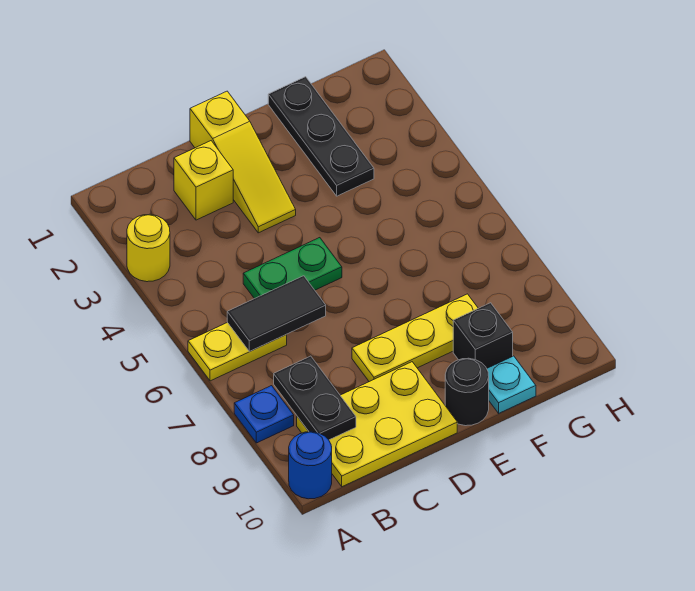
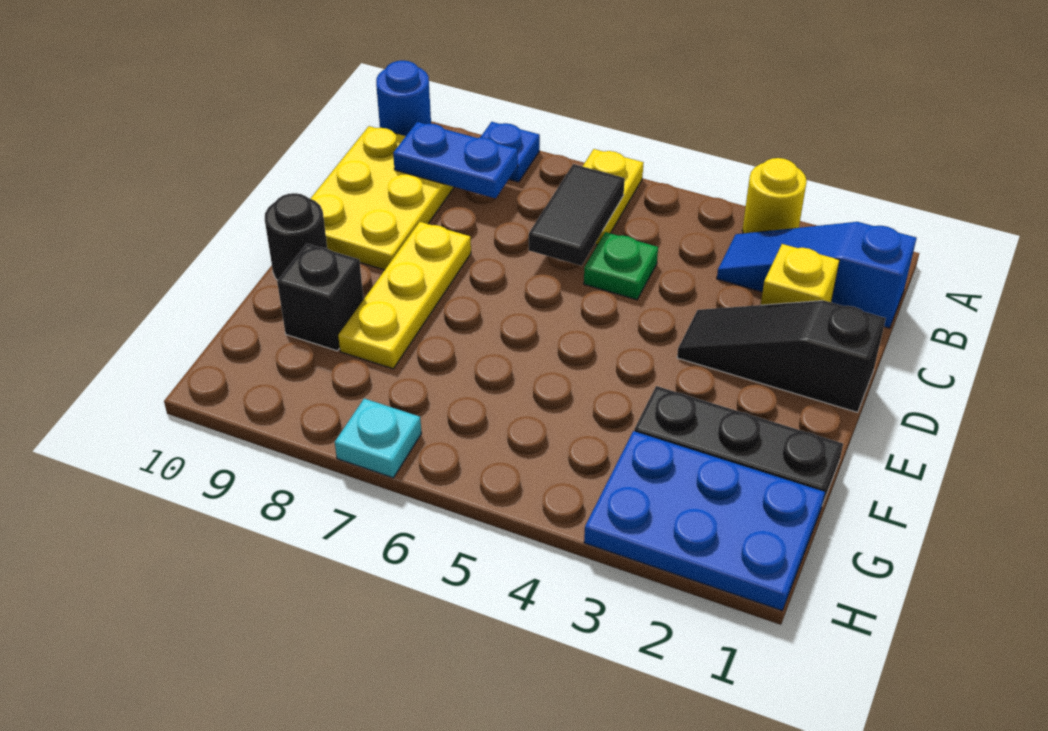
none -> blue slope B1:B3 level 1 top 1
black plate B8:B9 level 2 -> blue plate B8:B9 level 2
green plate C5:D5 level 1 -> green plate C5 level 1
yellow slope D1:D3 level 1 top 1 -> black slope D1:D3 level 1 top 1
cyan plate F10 level 1 -> cyan plate H7 level 1
none -> blue plate G1:H3 level 1

